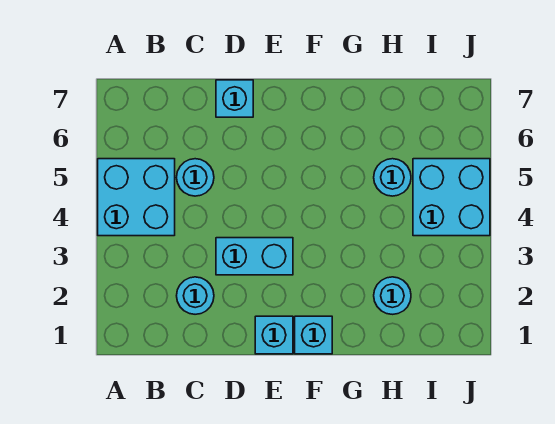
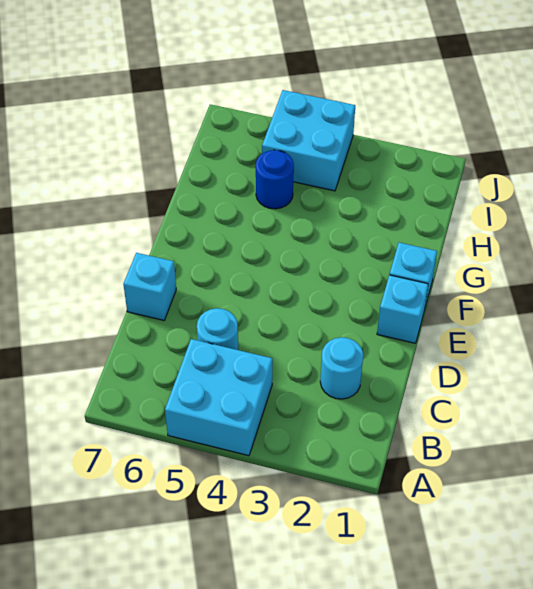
cyan brick D3:E3 level 1 -> none
cyan round brick H2 level 1 -> none
cyan round brick H5 level 1 -> blue round brick H5 level 1

